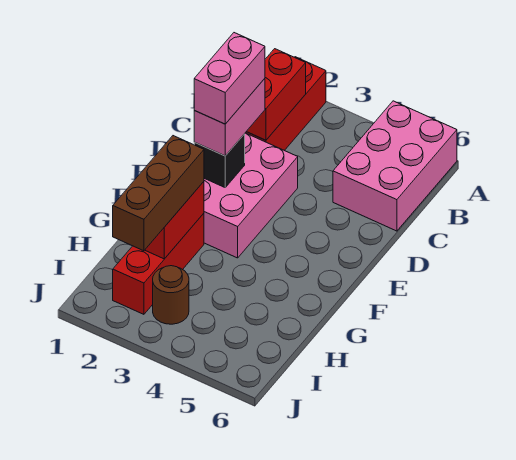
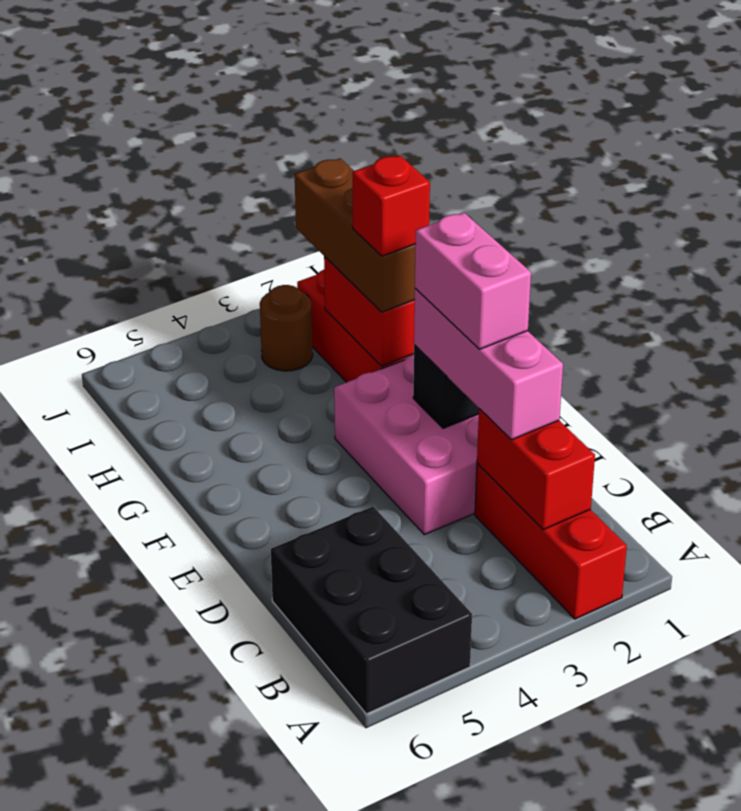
pink brick A5:C6 level 1 -> black brick A5:C6 level 1
pink brick D2:E2 level 3 -> pink brick C2:E2 level 3
none -> red brick G2 level 4

